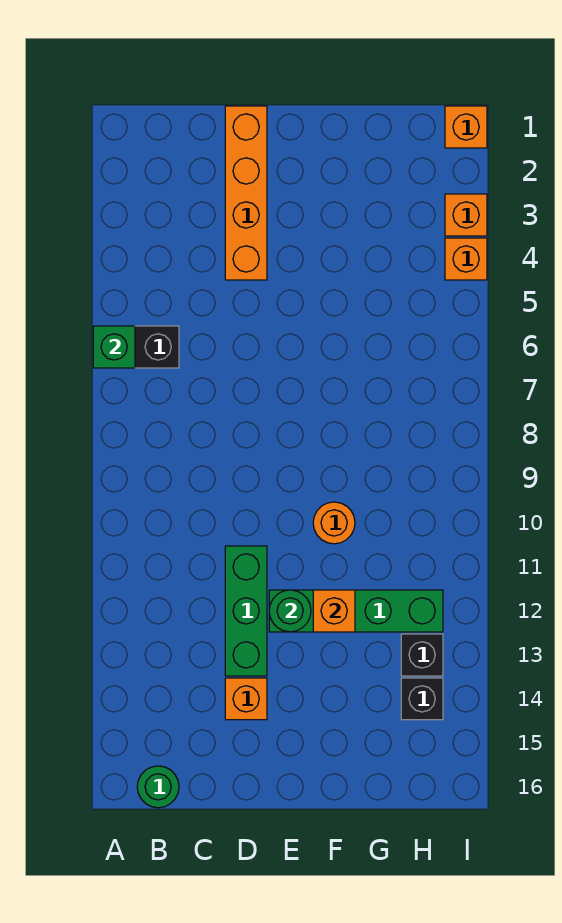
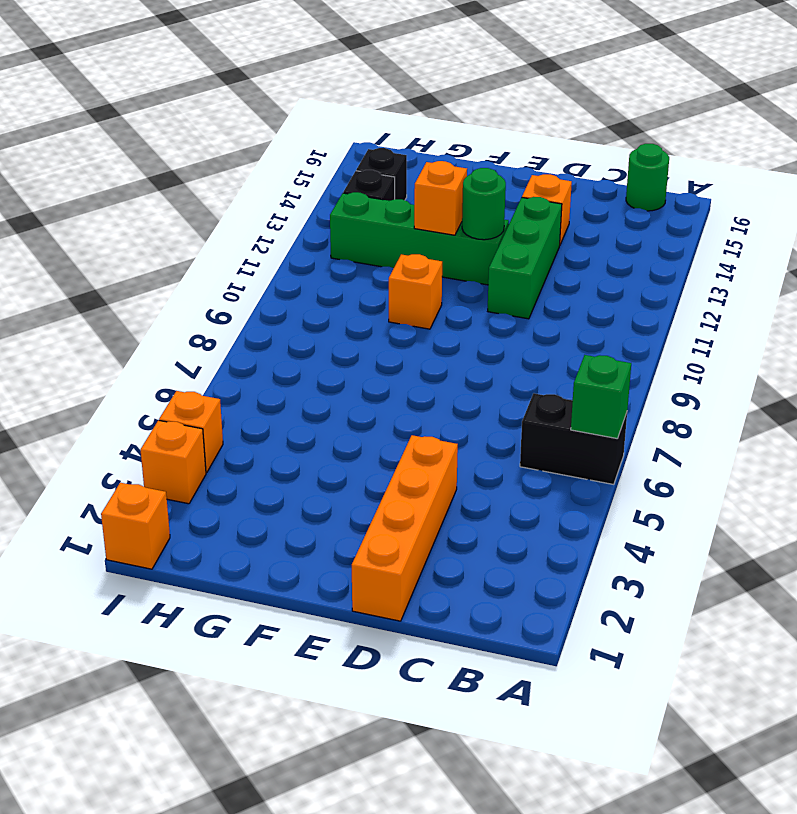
orange round brick F10 level 1 -> orange brick F10 level 1

